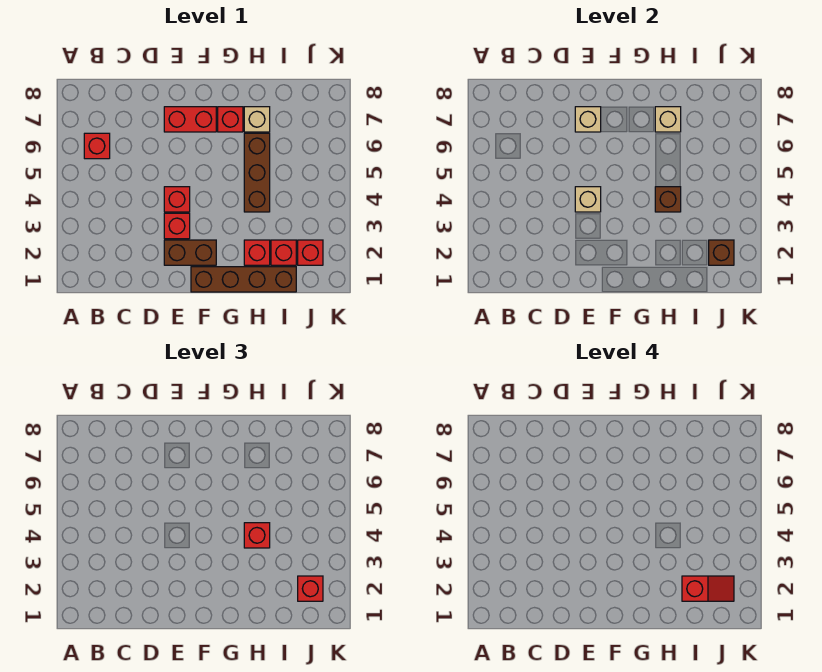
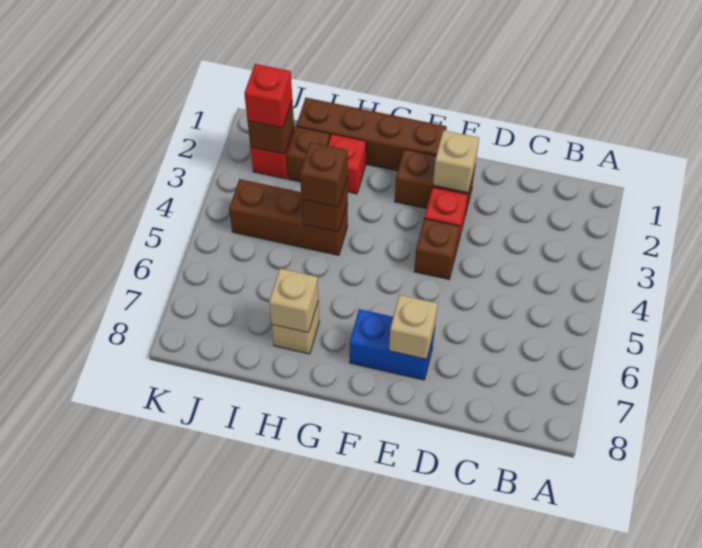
red brick B6 level 1 -> none
red brick E4 level 1 -> brown brick E4 level 1
tan brick E4 level 2 -> tan brick E2 level 2
red brick E7:F7 level 1 -> blue brick E7:F7 level 1
red brick G7 level 1 -> none
brown brick H4:H6 level 1 -> brown brick H4:J4 level 1
red brick H4 level 3 -> brown brick H4 level 3
red brick I2 level 1 -> brown brick I2 level 1
red slope I2:J2 level 4 top I -> none

